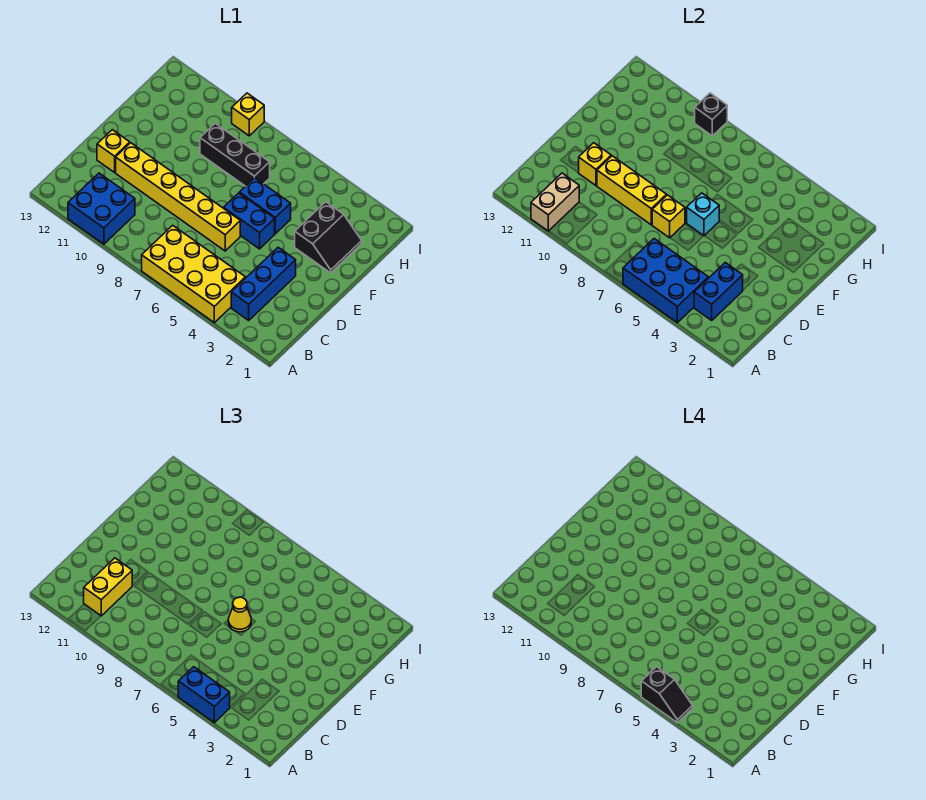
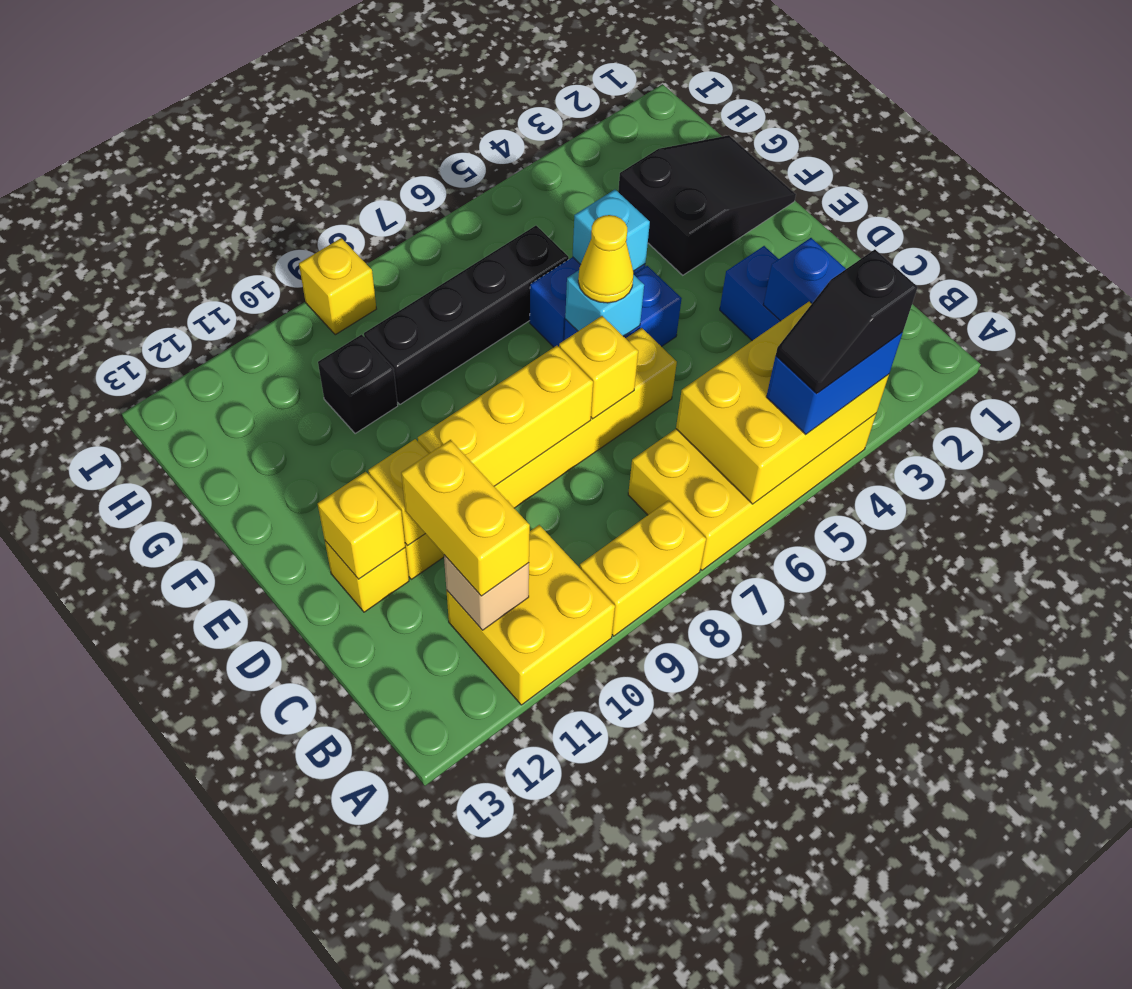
blue brick A4:B6 level 2 -> yellow brick A4:B6 level 2
black slope A4:A5 level 4 top 5 -> black slope A4:A5 level 4 top 4
none -> yellow brick A8:A9 level 1
blue brick A10:B11 level 1 -> yellow brick A10:B11 level 1
tan brick A11:B11 level 2 -> tan brick B11 level 2
none -> yellow brick D12 level 2
black slope F2:G3 level 1 top 3 -> black slope F1:G3 level 1 top 3
none -> cyan brick F5 level 2
black brick G7:G9 level 1 -> black brick G6:G9 level 1
black brick I9 level 2 -> black brick G10 level 1

